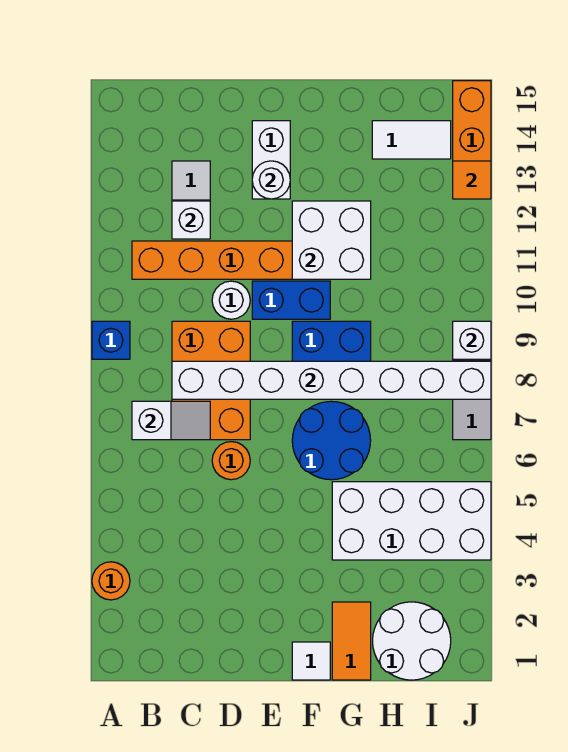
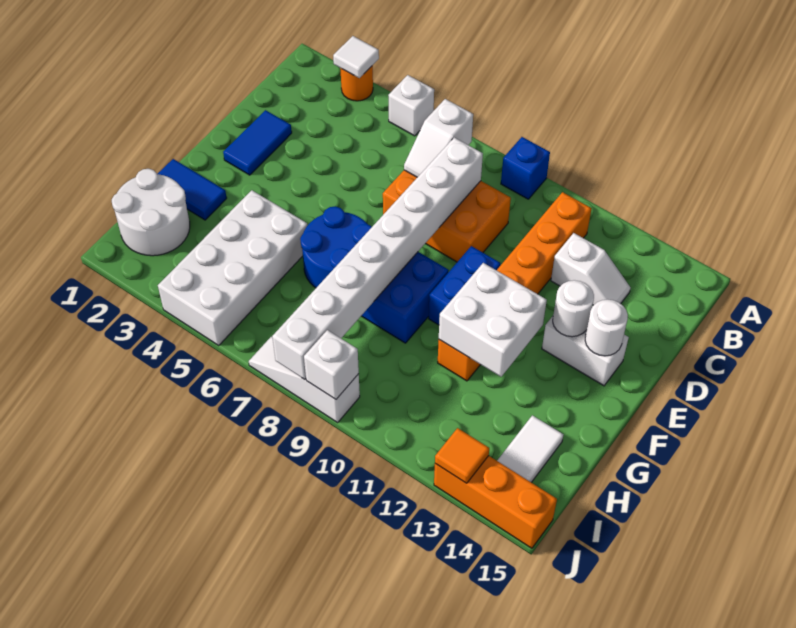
white brick C12 level 2 -> white brick A5 level 1
none -> blue tile D2:E2 level 1
orange round brick D6 level 1 -> none
white round brick D10 level 1 -> white round brick E14 level 2
white tile F1 level 1 -> white tile A3 level 2
orange tile G1:G2 level 1 -> blue tile G1:G2 level 1

